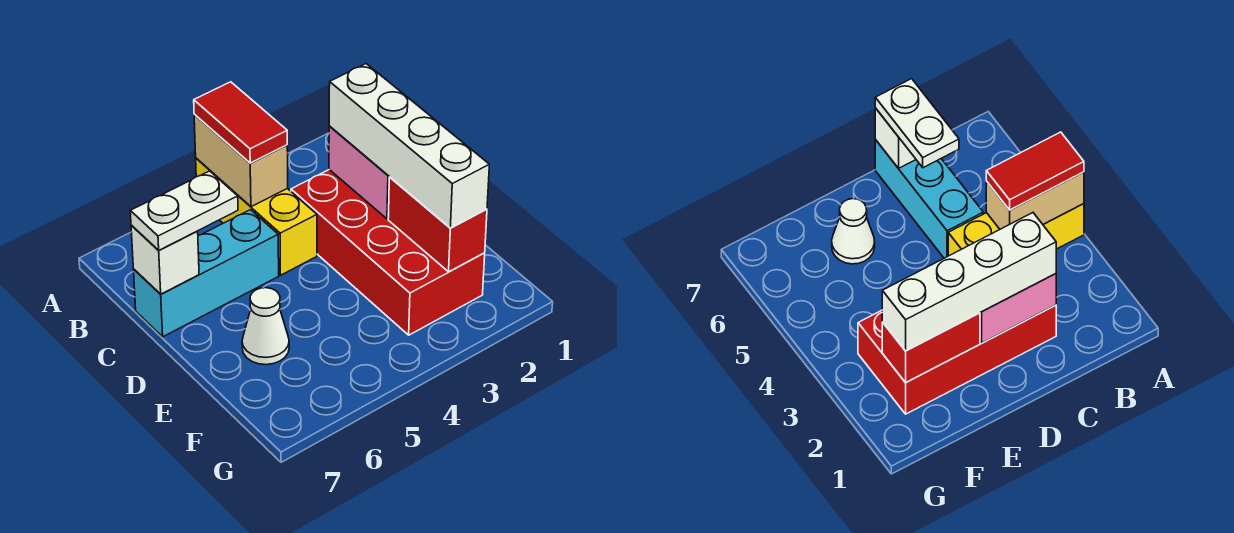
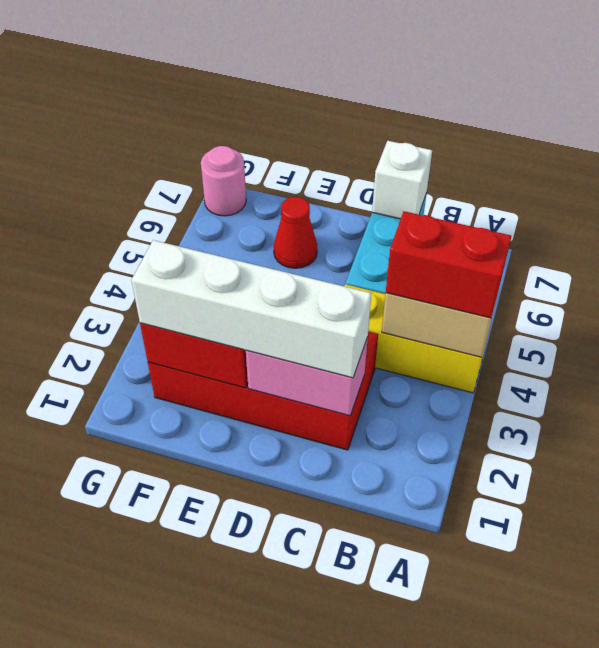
red tile A4:B4 level 3 -> red brick A4:B4 level 3
white plate C6:C7 level 3 -> none
white cone E6 level 1 -> red cone E6 level 1
none -> pink round brick G7 level 1

